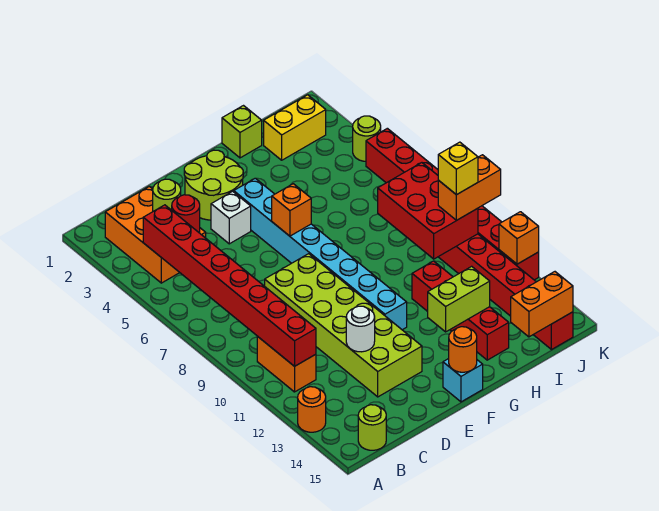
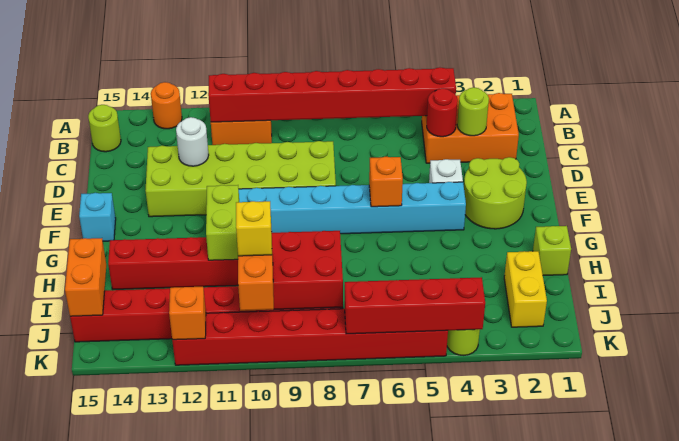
orange round brick F15 level 2 -> none
lime brick G13:H13 level 2 -> lime brick G11:H11 level 2
none -> red brick K4:K7 level 2

